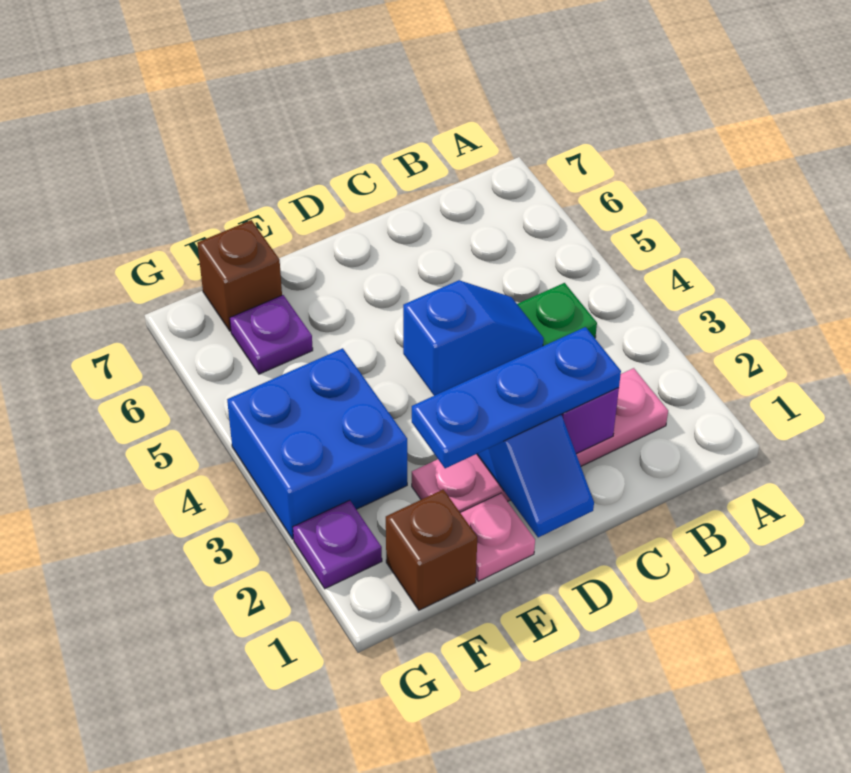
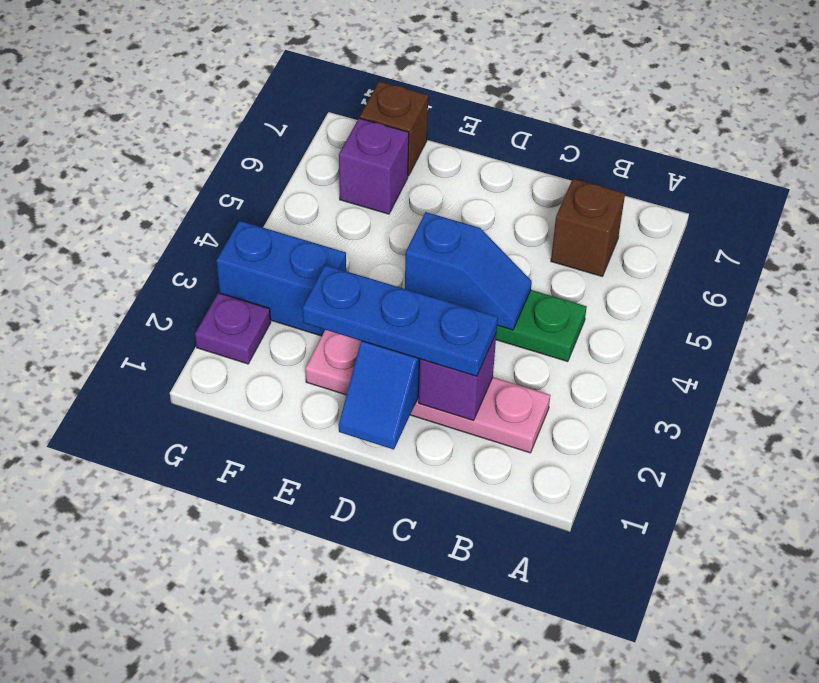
pink plate E1 level 1 -> none
brown brick F1 level 1 -> brown brick B6 level 1
blue brick F3:G4 level 1 -> blue brick F3:G3 level 1
purple plate F6 level 1 -> purple brick F6 level 1

